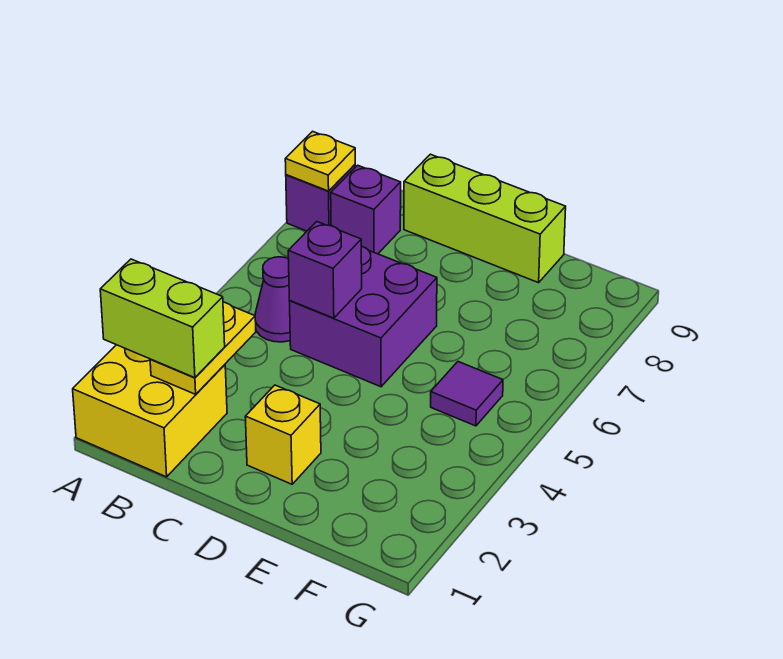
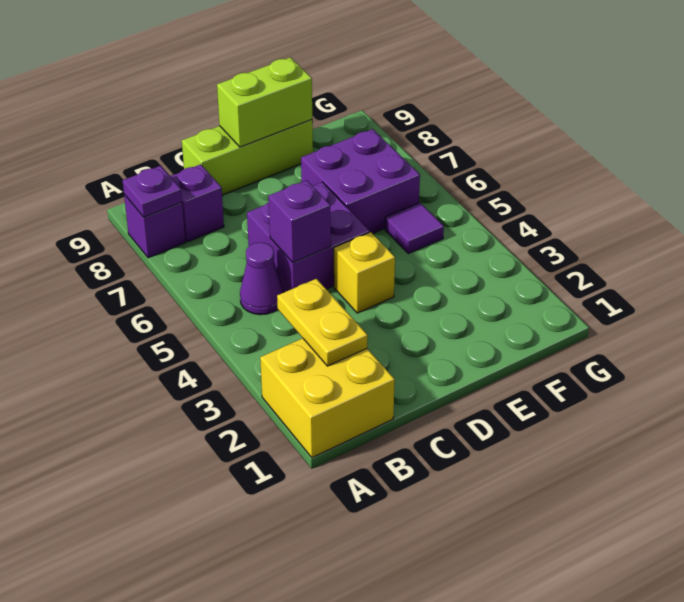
lime brick A2:B2 level 3 -> lime brick D9:E9 level 2
yellow plate A8 level 2 -> purple plate A8 level 2
yellow brick D2 level 1 -> yellow brick D4 level 1
none -> purple brick E6:F7 level 1

